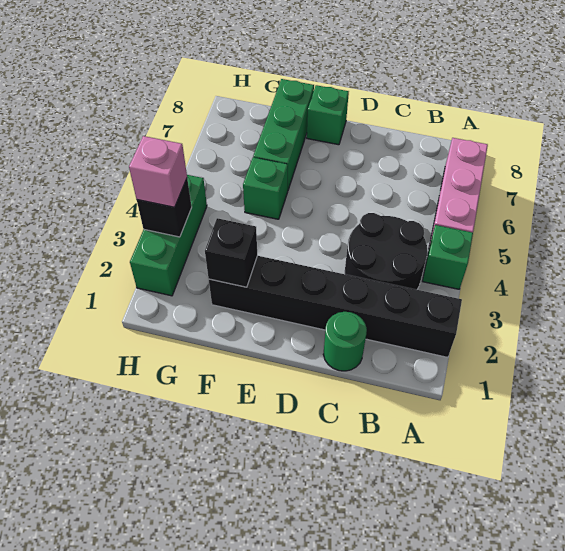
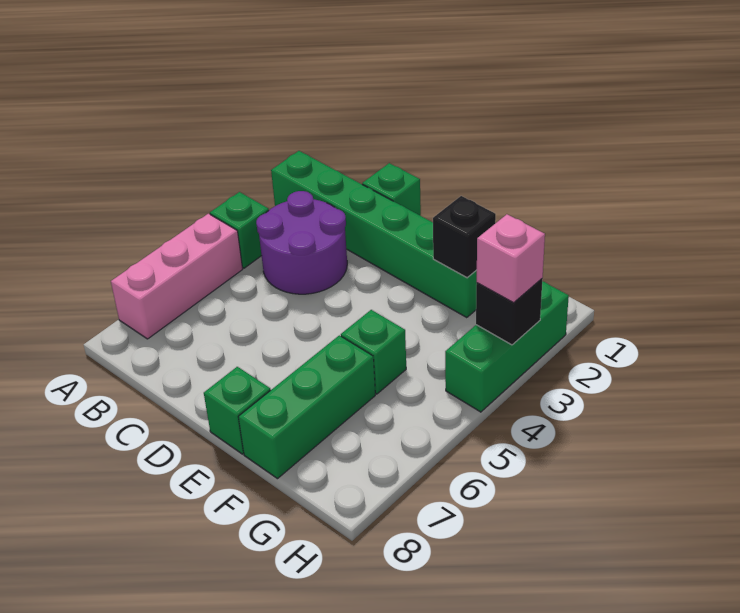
black brick A2:F2 level 1 -> green brick A2:F2 level 1
black round brick B3:C4 level 1 -> purple round brick B3:C4 level 1
green round brick C1 level 1 -> green brick C1 level 1

